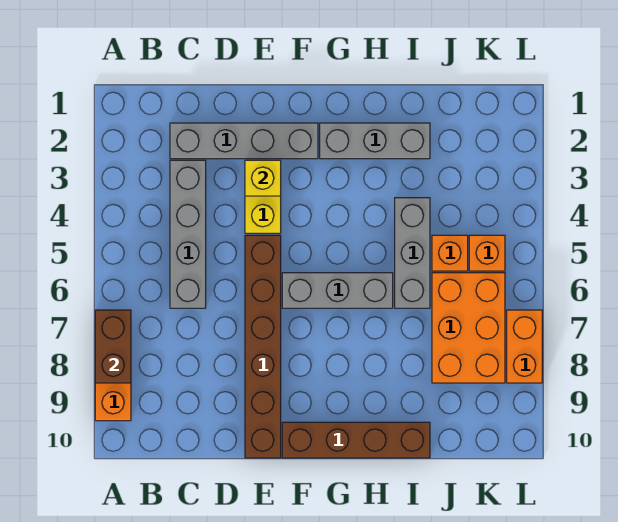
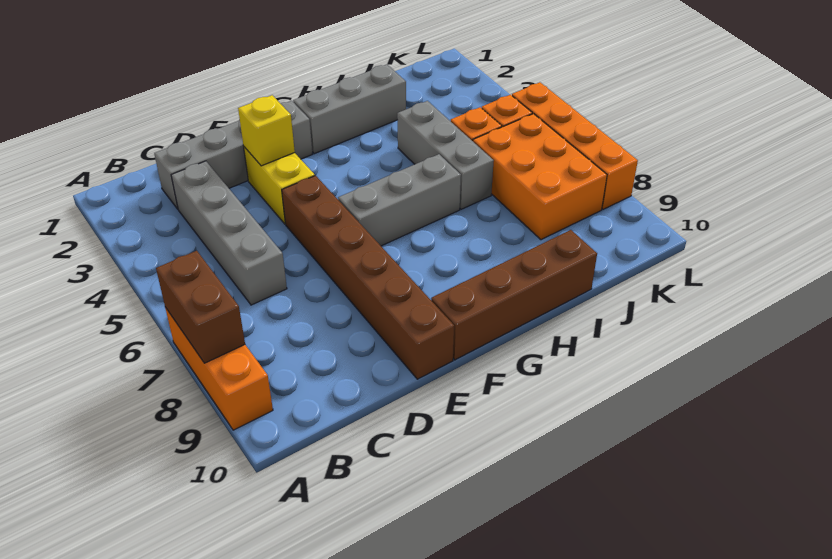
orange brick L7:L8 level 1 -> orange brick L5:L8 level 1

